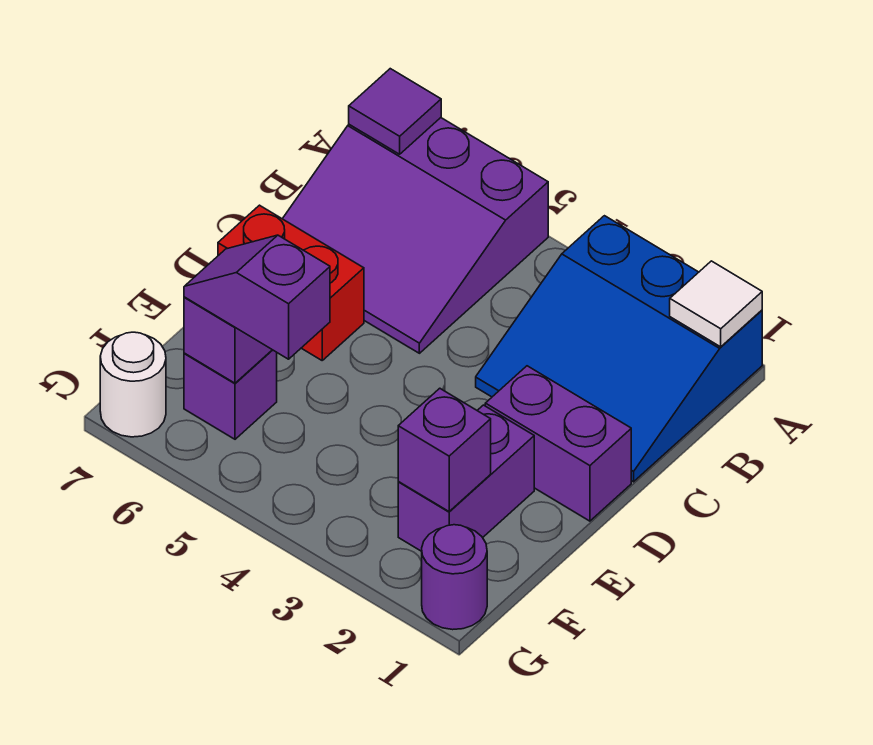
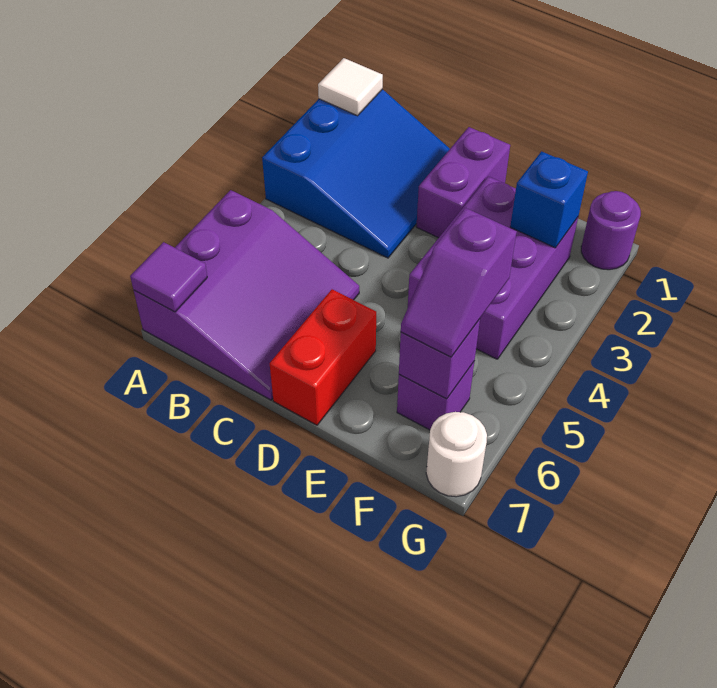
purple brick E2:F2 level 1 -> purple brick E2:F4 level 1
purple brick F2 level 2 -> blue brick F2 level 2

